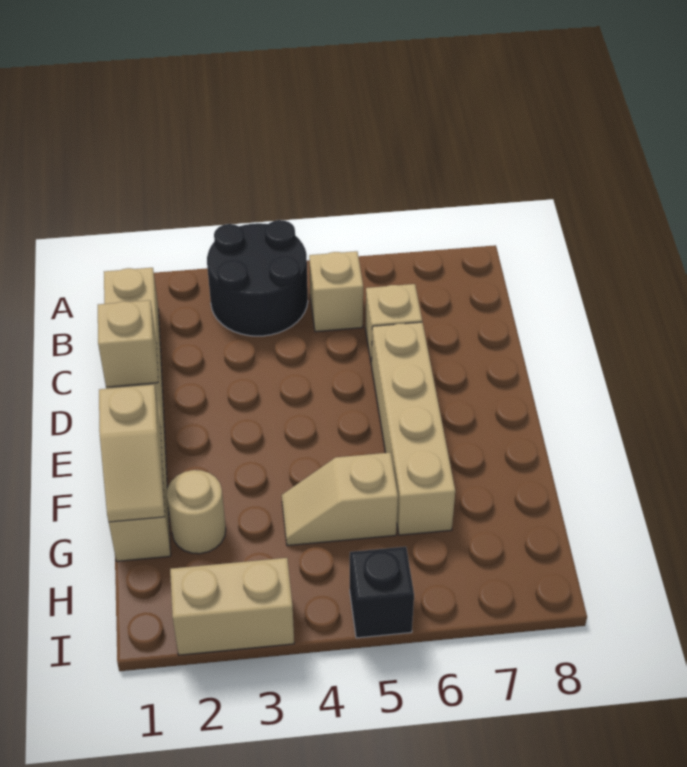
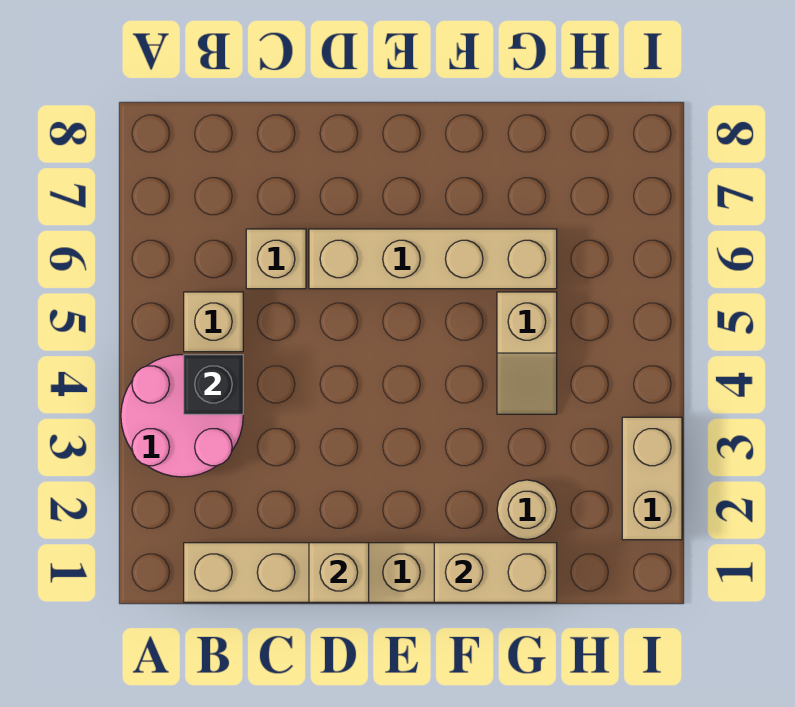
black round brick A3:B4 level 1 -> pink round brick A3:B4 level 1
tan slope F1:G1 level 2 top F -> tan brick F1:G1 level 2
black brick I5 level 1 -> black brick B4 level 2

